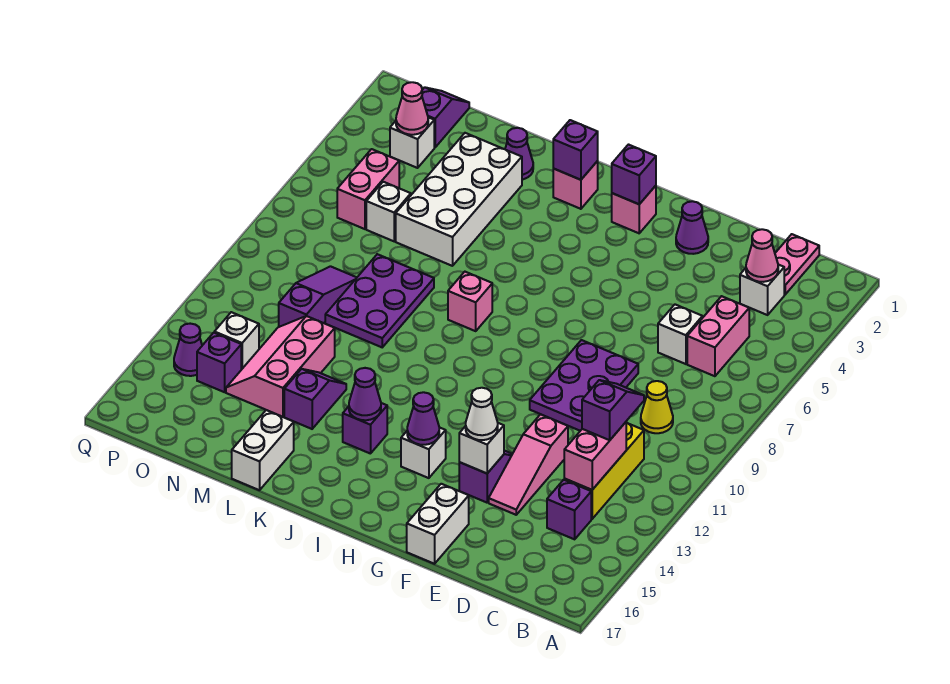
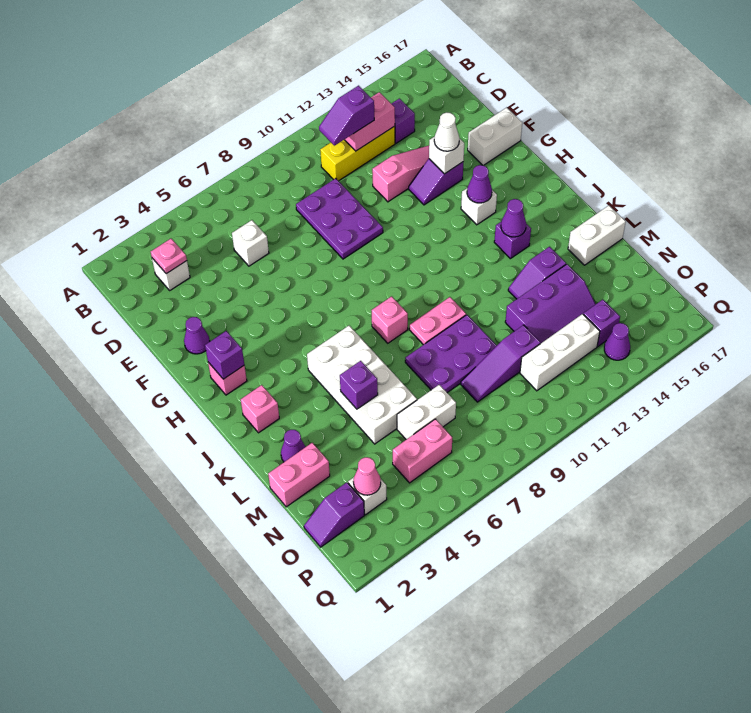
pink plate C1:C2 level 1 -> pink plate K9:K10 level 1
pink cone C3 level 2 -> pink plate C3 level 2
pink brick C5:C6 level 1 -> pink brick M1:M2 level 1
yellow cone C9 level 1 -> none
purple plate E8:F10 level 1 -> purple plate D9:F10 level 1
purple brick J2 level 2 -> purple brick L5 level 2
white brick L3:M6 level 1 -> white brick J5:M6 level 1
pink slope M12:N14 level 1 top M -> purple slope M12:N14 level 1 top M
white brick N6 level 1 -> white brick N6:N7 level 1
white brick O13 level 1 -> white brick O11:O13 level 1

